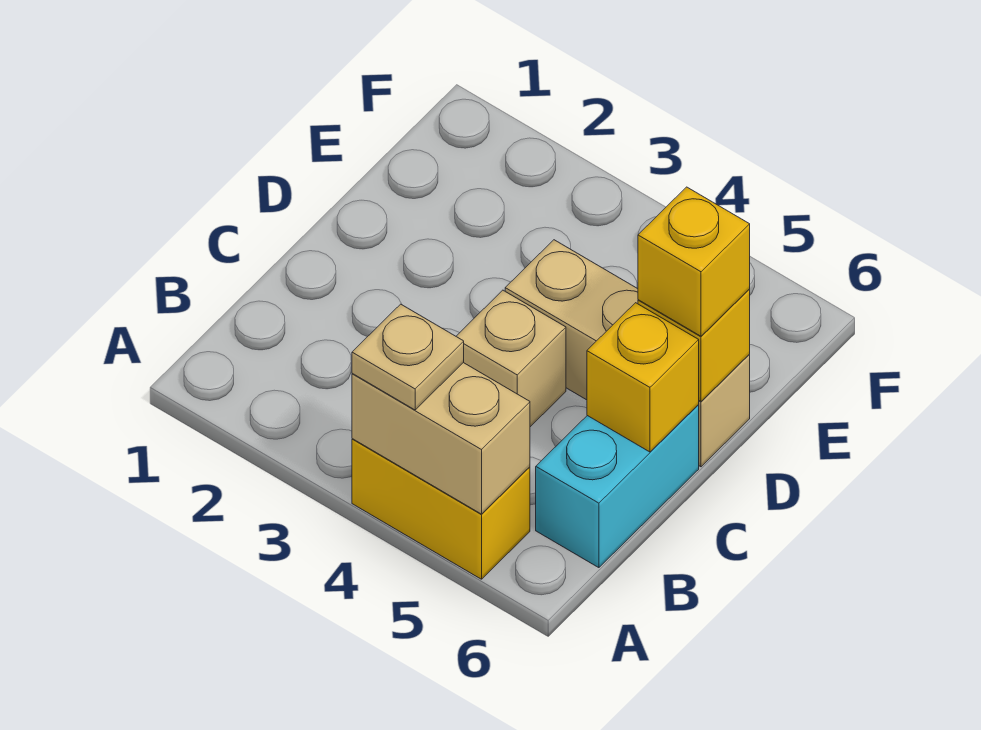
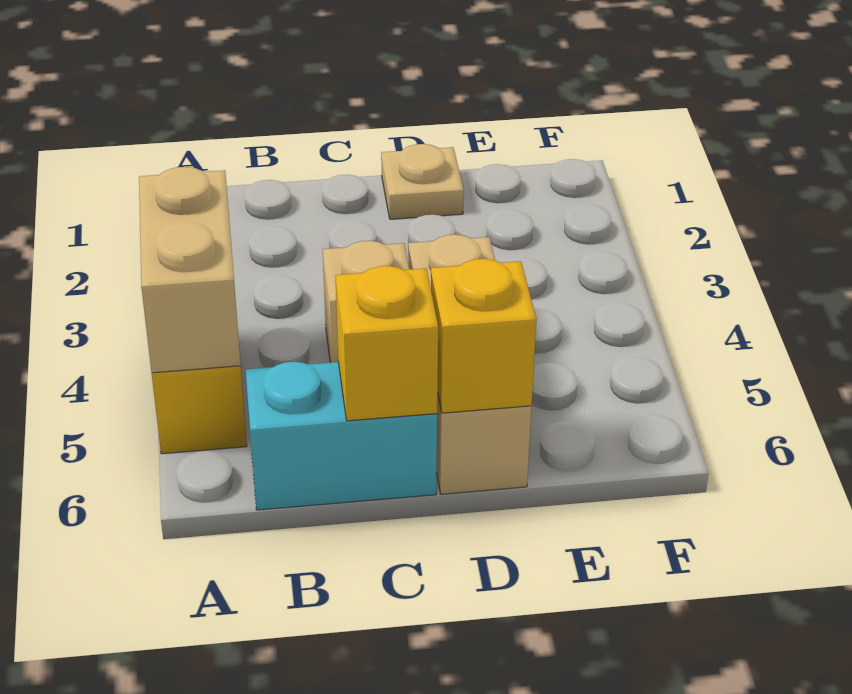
tan plate A4 level 3 -> tan plate D1 level 1
yellow brick D6 level 3 -> none

